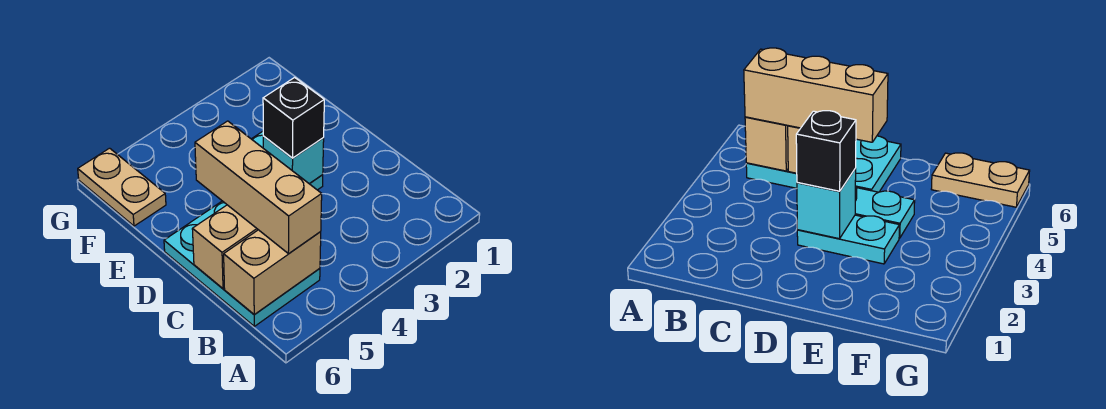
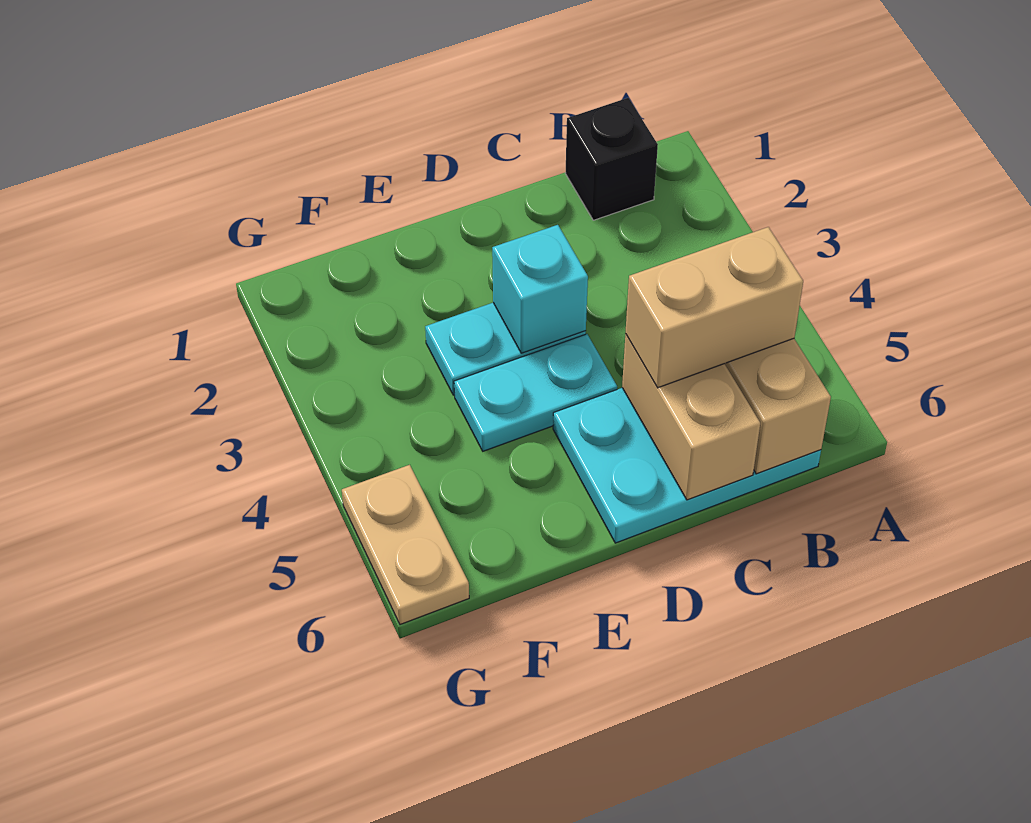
tan brick B5:D5 level 3 -> tan brick B5:C5 level 3
black brick D3 level 3 -> black brick B1 level 1
tan plate F6:G6 level 1 -> tan plate G5:G6 level 1

